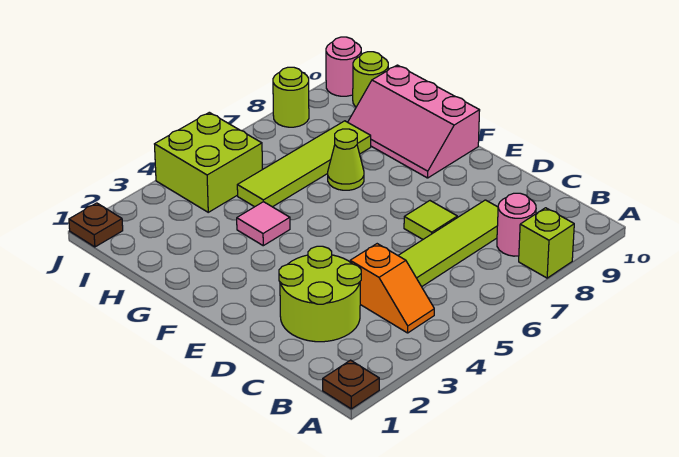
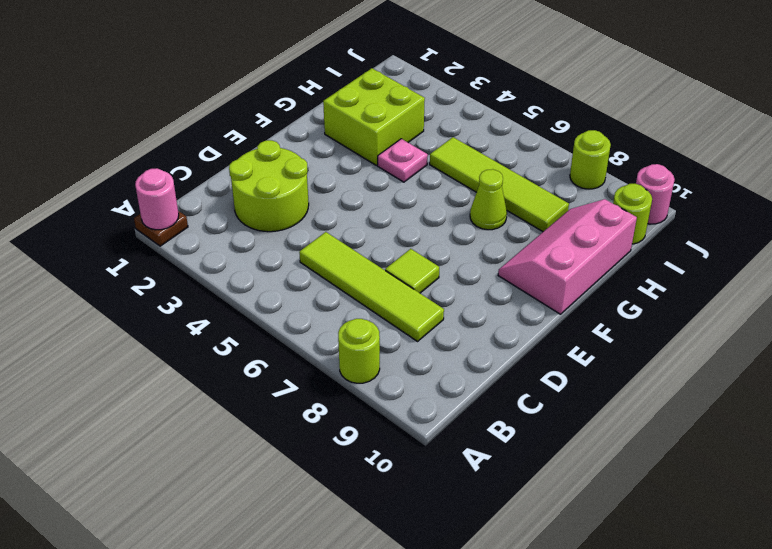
lime brick A8 level 1 -> lime round brick A8 level 1
orange slope B4:C4 level 1 top C -> none
pink round brick B8 level 1 -> pink round brick A1 level 2
pink tile G4 level 1 -> pink plate G4 level 1
lime brick I4:J5 level 1 -> lime brick G2:H3 level 1
brown plate J1 level 1 -> none

